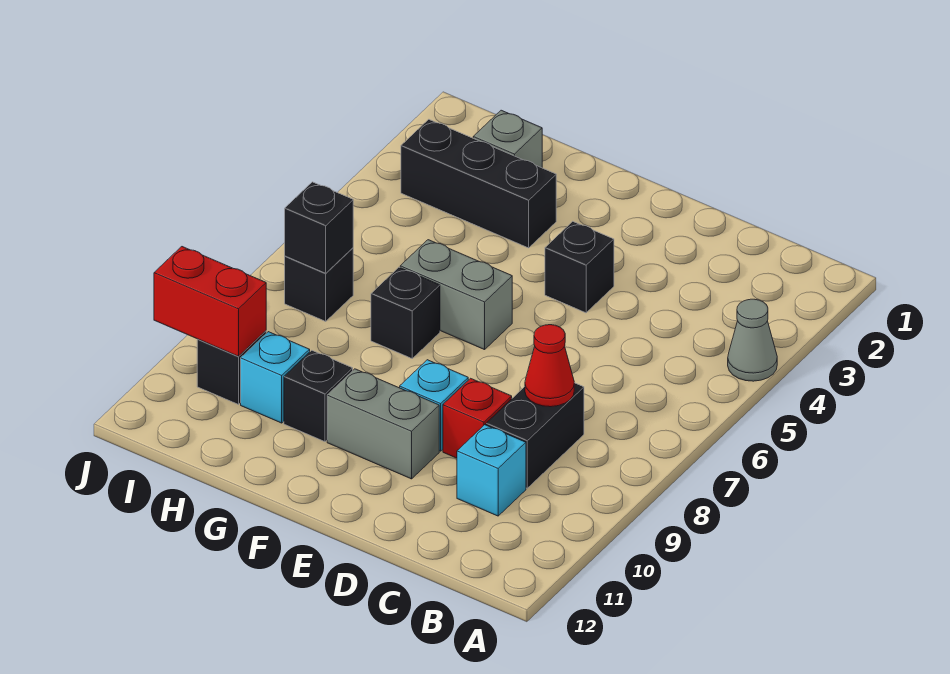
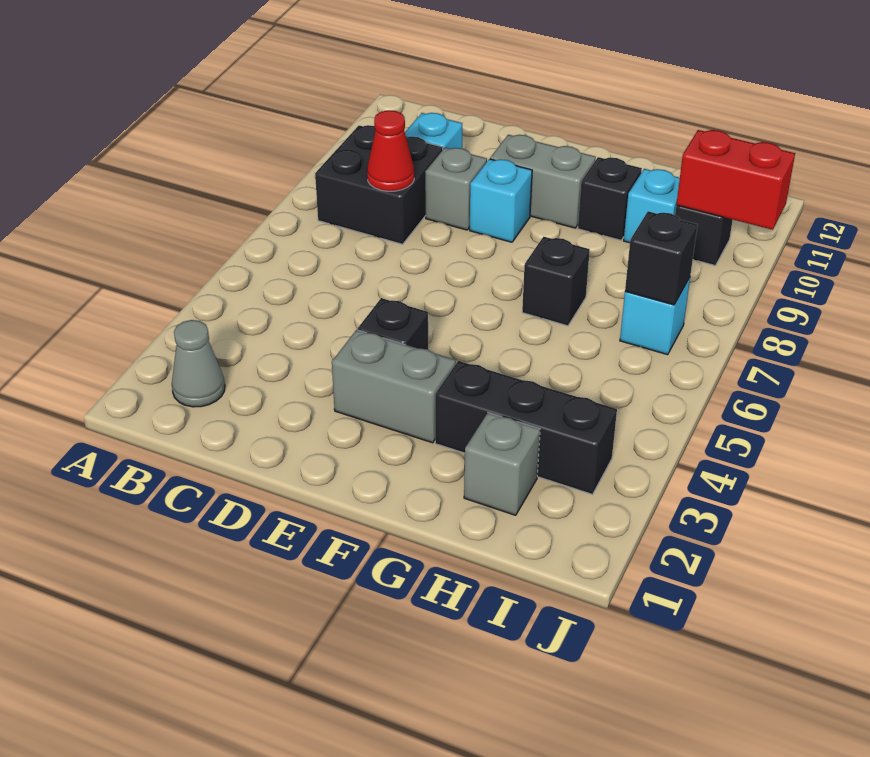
grey cone A4 level 1 -> grey cone B2 level 1
black brick C8:C9 level 1 -> black brick B8:C9 level 1
red brick D9 level 1 -> grey brick D9 level 1
grey brick F6:G6 level 1 -> grey brick E3:F3 level 1
black brick I7 level 1 -> cyan brick I7 level 1

